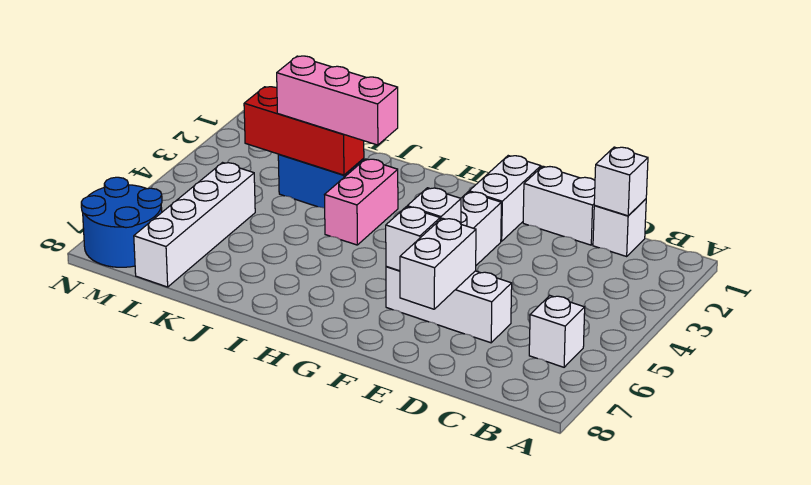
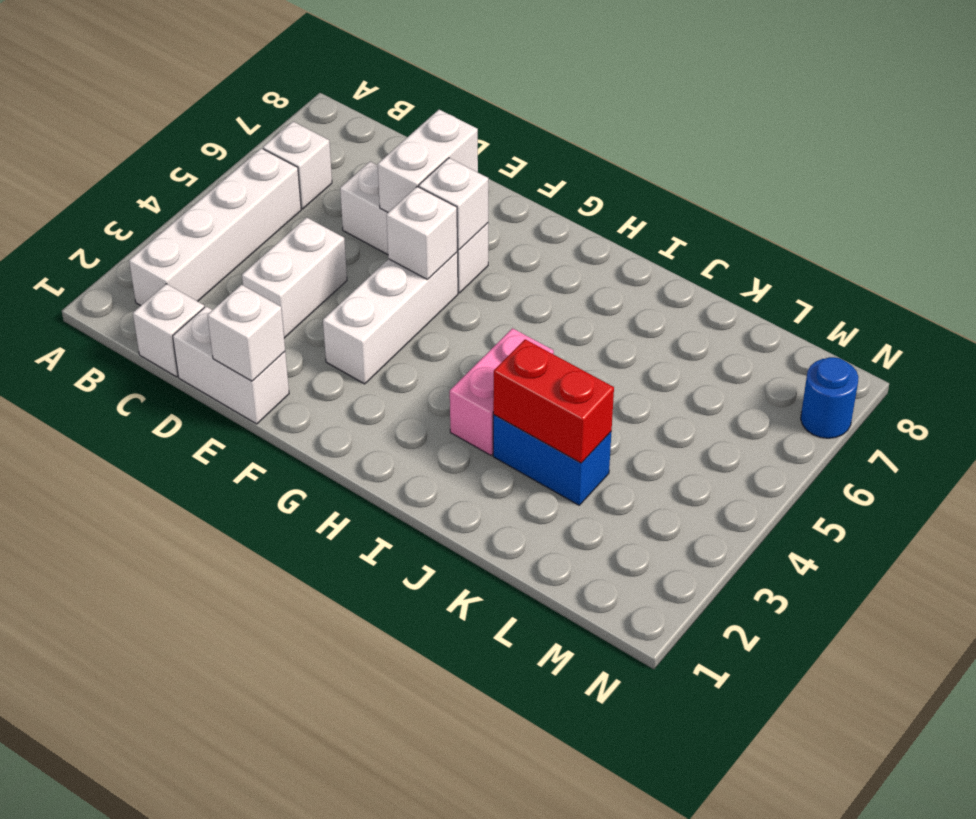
white brick C1 level 2 -> white brick E1 level 2
white brick F1:F2 level 1 -> white brick D3:D4 level 1
pink brick I3:K3 level 3 -> none
red brick J3:L3 level 2 -> red brick J3:K3 level 2
white brick L5:L8 level 1 -> white brick B2:B5 level 1
blue round brick M7:N8 level 1 -> blue round brick N7 level 1

